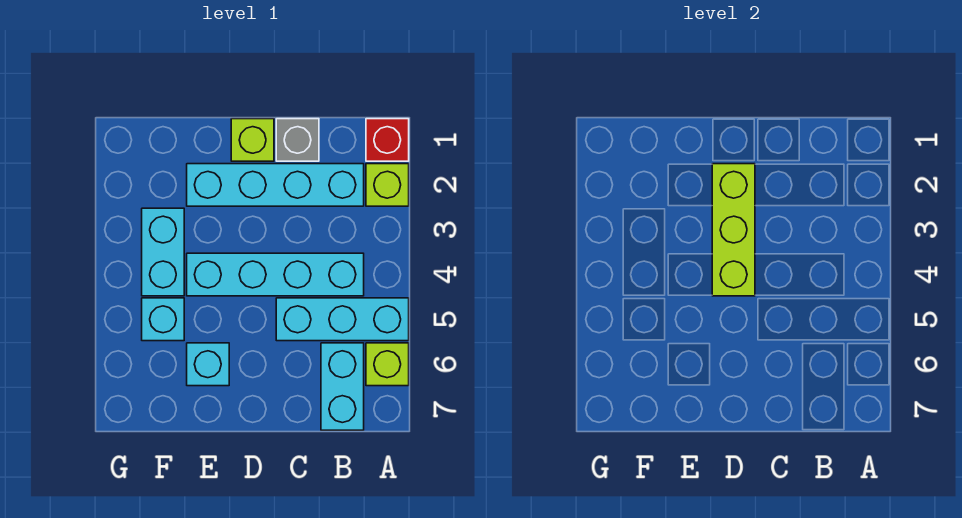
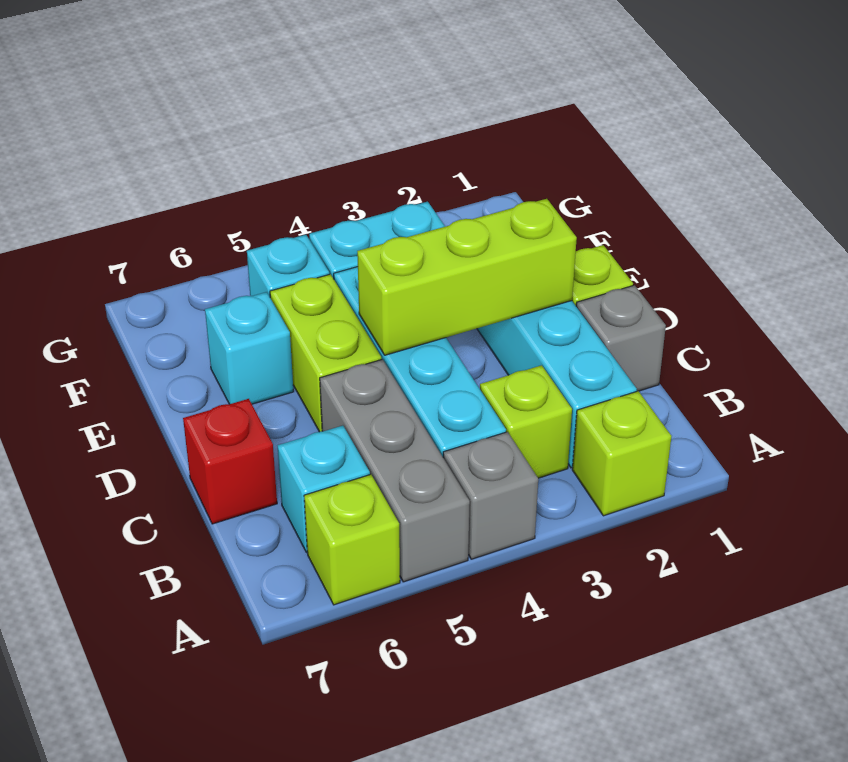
red brick A1 level 1 -> red brick C7 level 1
none -> grey brick A4 level 1
cyan brick A5:C5 level 1 -> grey brick A5:C5 level 1
none -> lime brick B3 level 1
cyan brick B6:B7 level 1 -> cyan brick B6 level 1
none -> lime brick D5:E5 level 1

